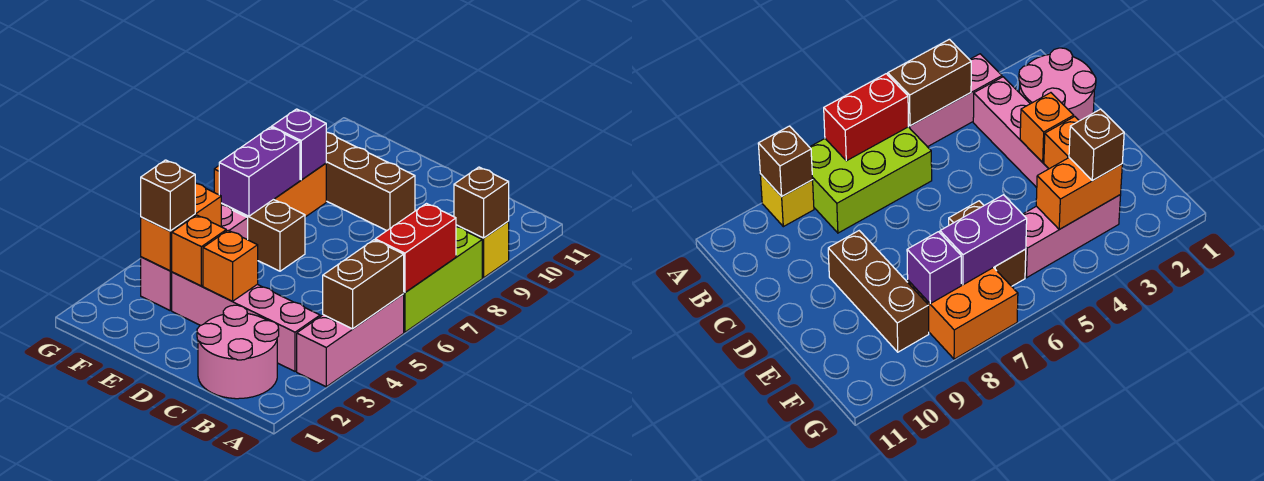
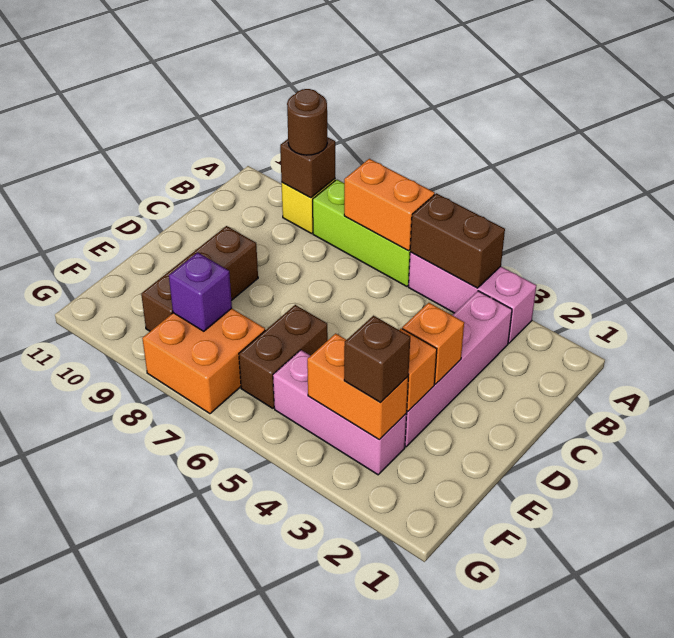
lime brick A6:B8 level 1 -> lime brick A6:A8 level 1
red brick A6:A7 level 2 -> orange brick A6:A7 level 2
none -> brown round brick A9 level 3
pink round brick B1:C2 level 1 -> none
purple brick F6:F7 level 2 -> none

